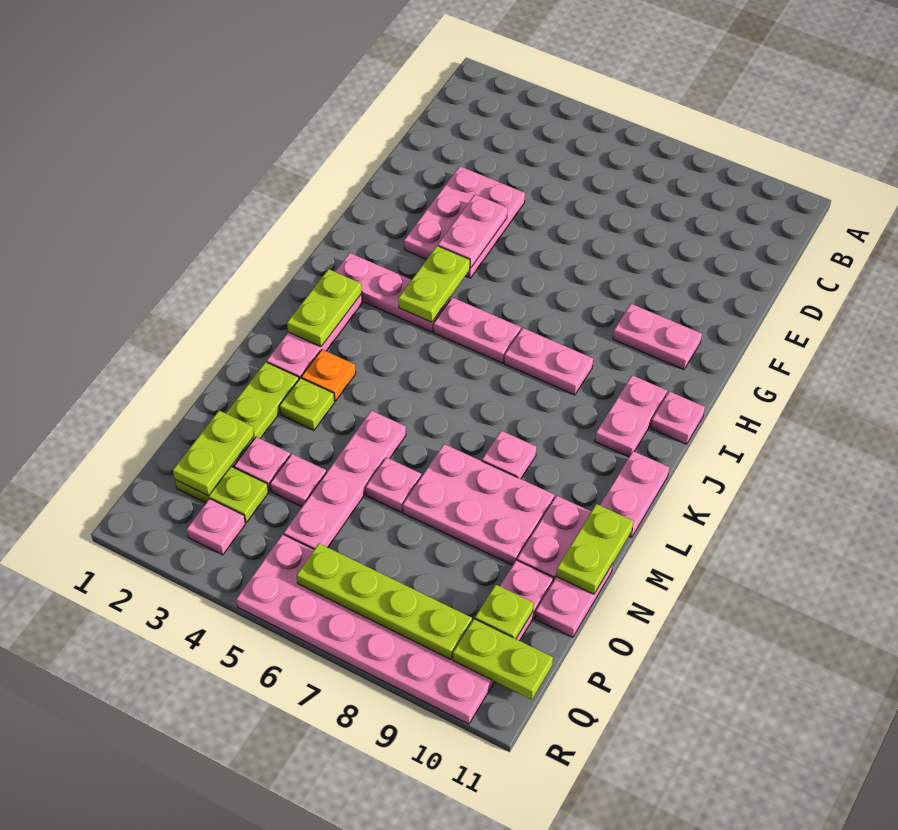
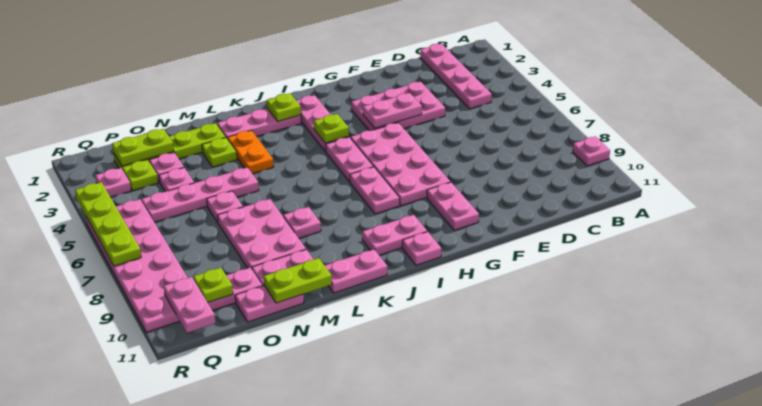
none -> pink plate A9 level 1
none -> pink plate C1:C4 level 1
none -> pink plate G5:H8 level 1
lime plate H4:I4 level 2 -> lime plate I4 level 2
lime plate J2:K2 level 2 -> lime plate J2 level 2
orange plate L3 level 1 -> orange plate L3:L4 level 1
lime plate Q6:Q9 level 2 -> lime plate R4:R7 level 2
lime plate Q10:Q11 level 2 -> pink plate Q10:Q11 level 2

